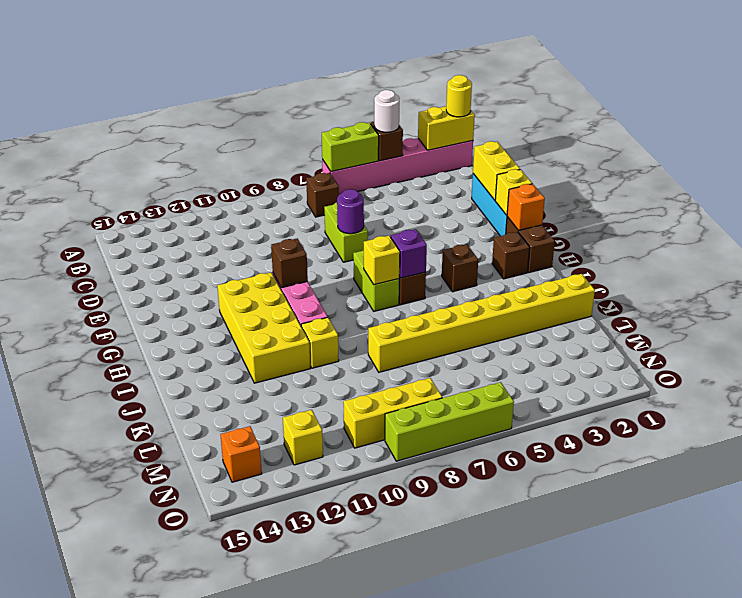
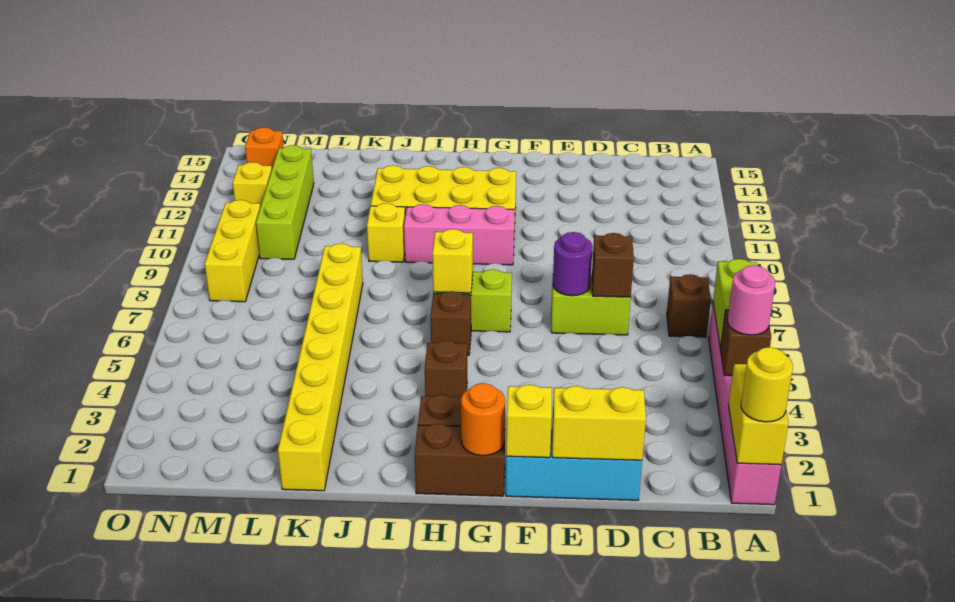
white round brick A4 level 3 -> pink round brick A4 level 3
orange brick G1 level 2 -> orange round brick G1 level 2
brown brick G10 level 2 -> brown brick D7 level 2
purple brick H6 level 2 -> none
lime brick O6:O9 level 1 -> lime brick M10:M13 level 1

